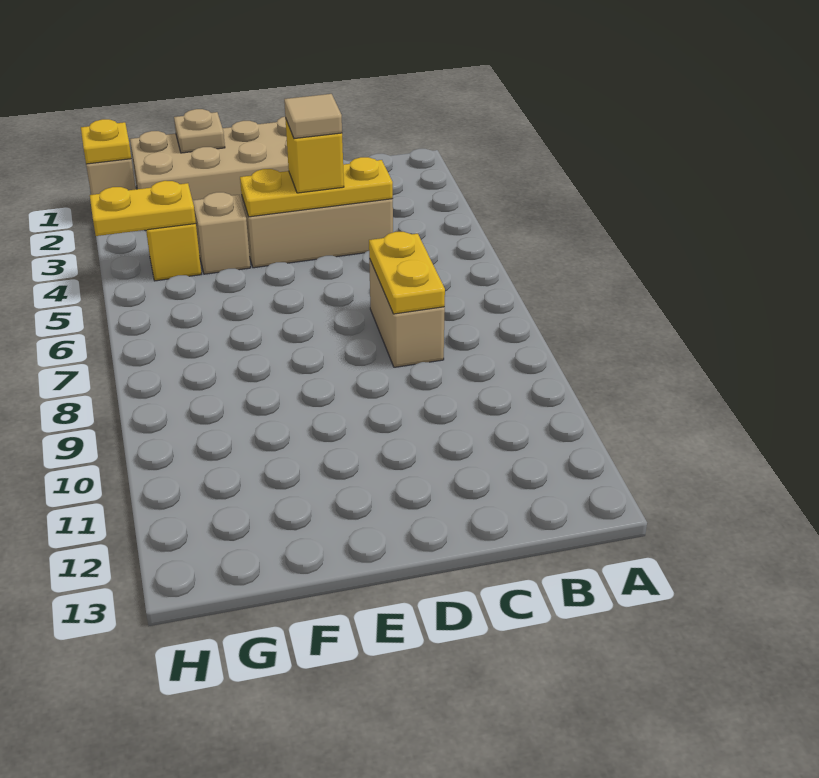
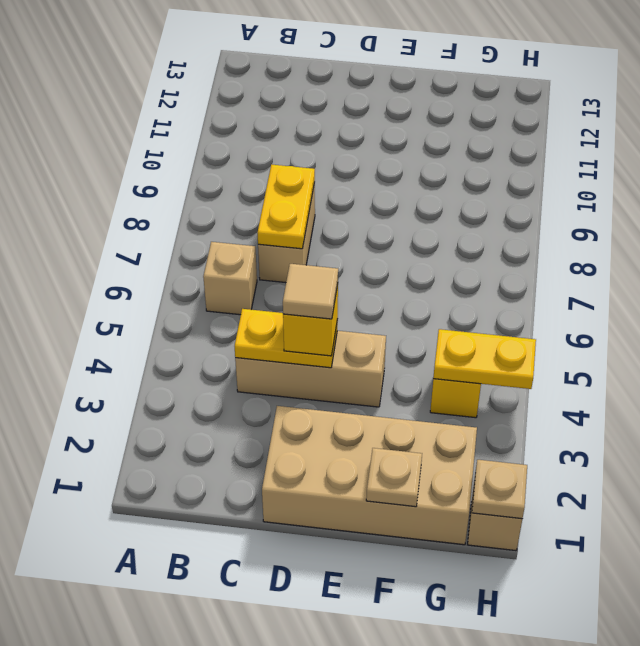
yellow plate C4:E4 level 2 -> yellow plate C4:D4 level 2
tan brick F4 level 1 -> tan brick B6 level 1
yellow plate H1 level 2 -> tan plate H1 level 2

